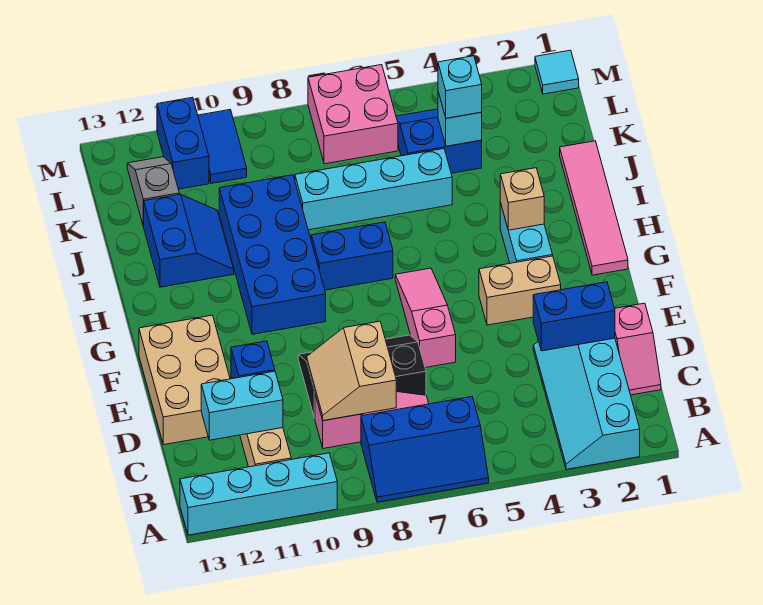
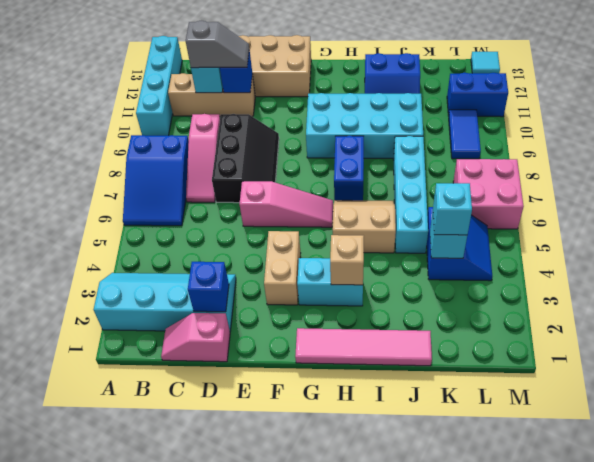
blue slope A6:B8 level 1 top B -> blue slope A6:B8 level 1 top 8
tan slope C8:D9 level 2 top 8 -> tan slope H5:I6 level 1 top 5
blue brick D2:D3 level 2 -> blue brick D2 level 2
blue brick G9:J10 level 1 -> cyan brick G9:J10 level 1
grey slope K12:L12 level 1 top K -> grey slope C11:D11 level 3 top C
blue tile L10:M10 level 1 -> blue tile L9:L10 level 1
cyan tile M1 level 1 -> cyan tile M13 level 1

